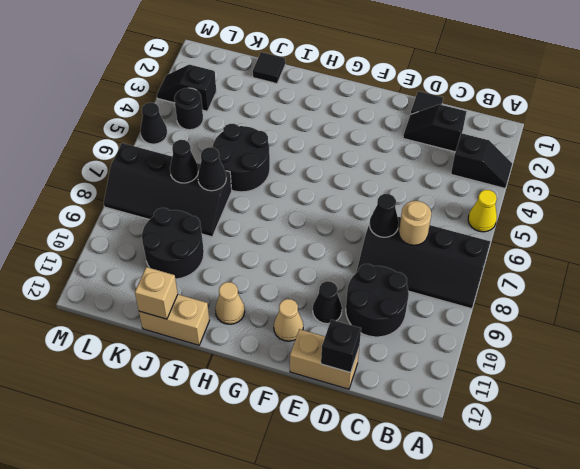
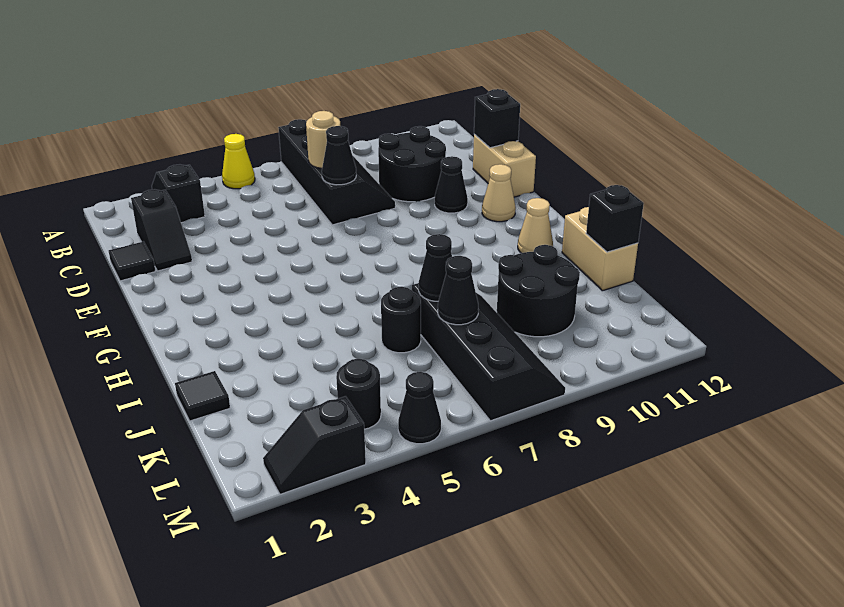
black round brick I5:J6 level 1 -> black round brick J6 level 1
tan brick J12 level 2 -> black brick J12 level 2
black slope L3:M3 level 1 top L -> black slope M2:M3 level 1 top 3

